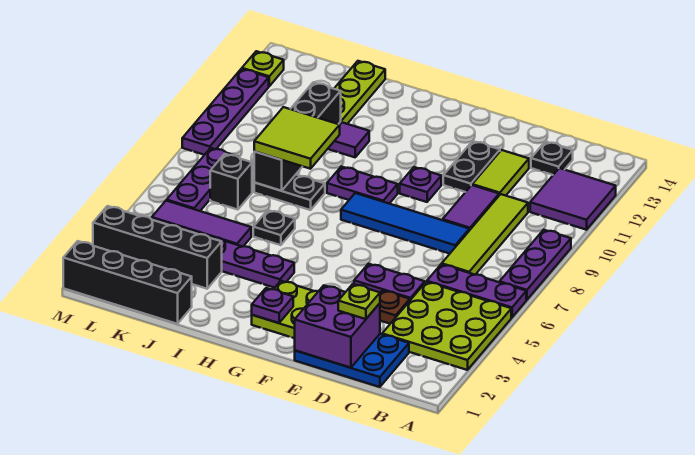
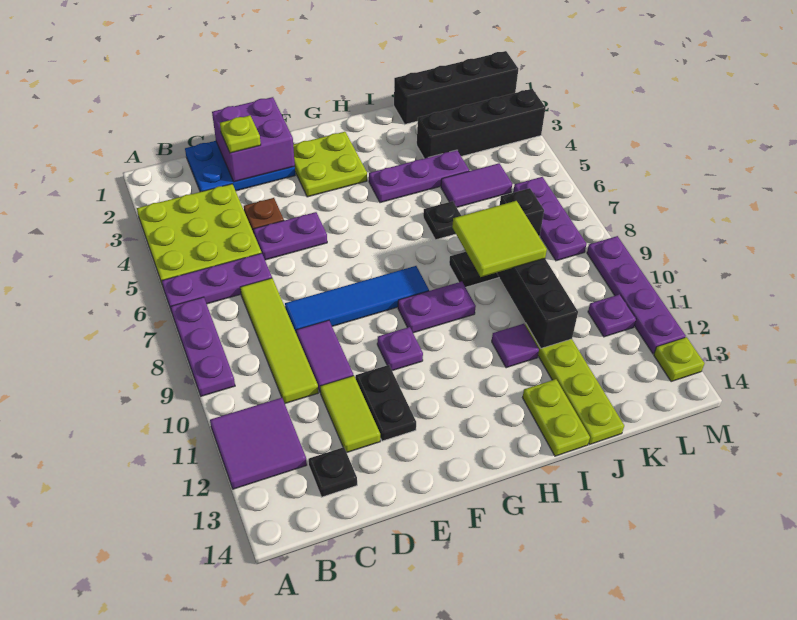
purple plate G2 level 2 -> purple plate L11 level 1
none -> lime plate I13:I14 level 1
purple tile J5:L5 level 1 -> purple tile J5:K5 level 1

